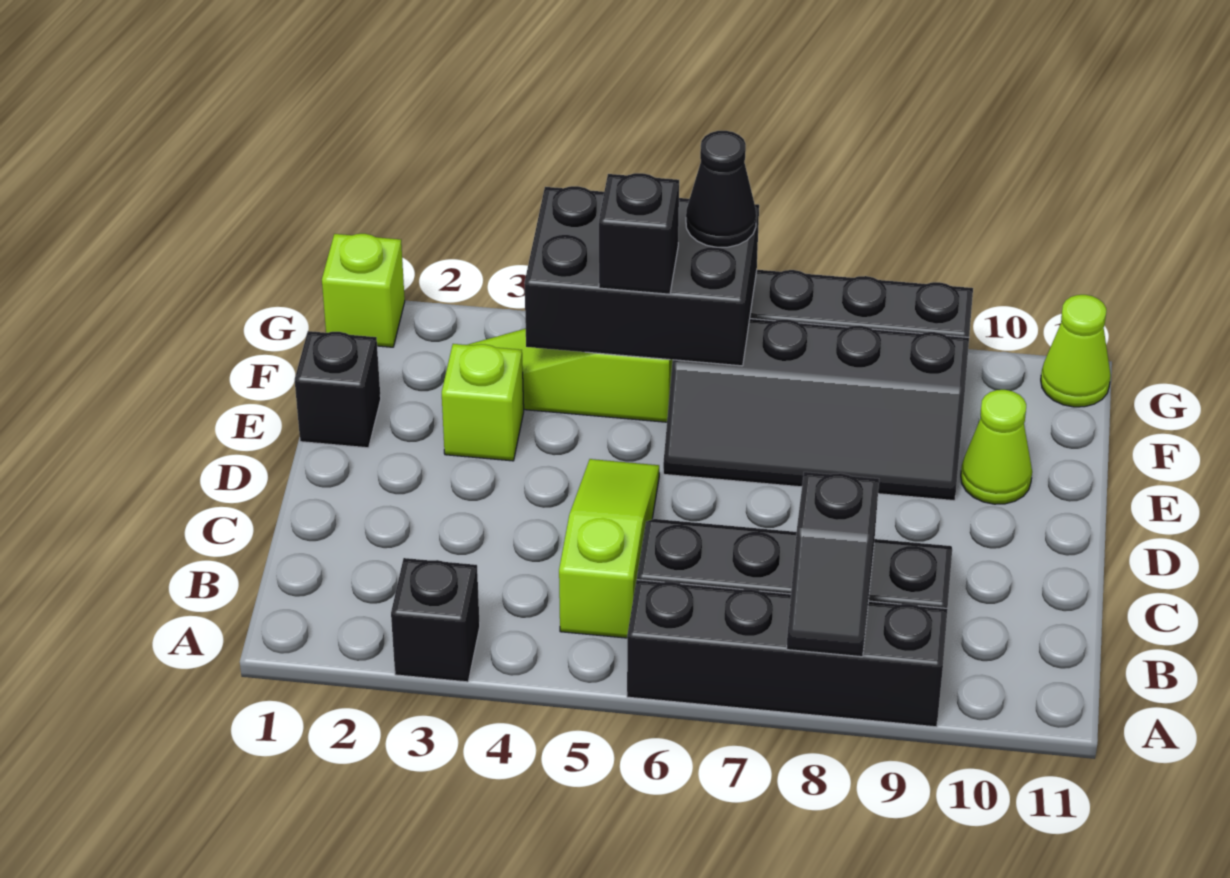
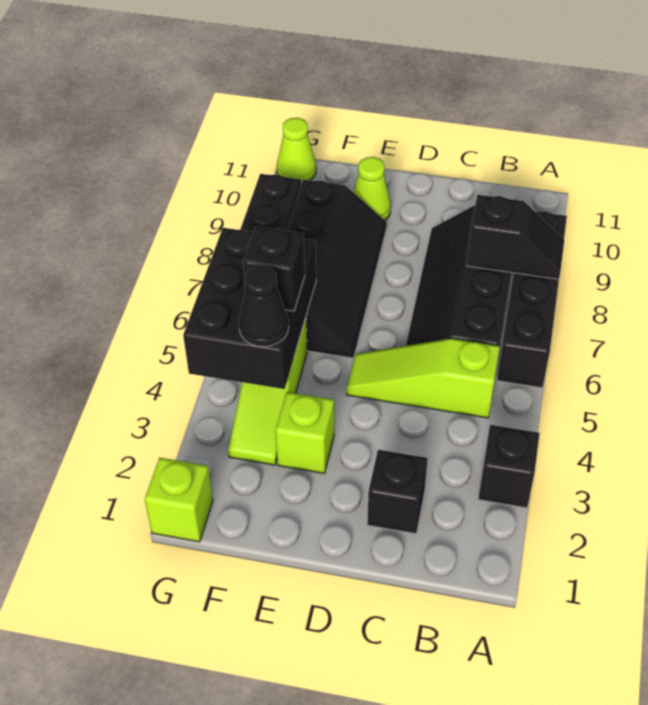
black brick E1 level 1 -> black brick C2 level 1
black cone G6 level 3 -> black cone F4 level 3

